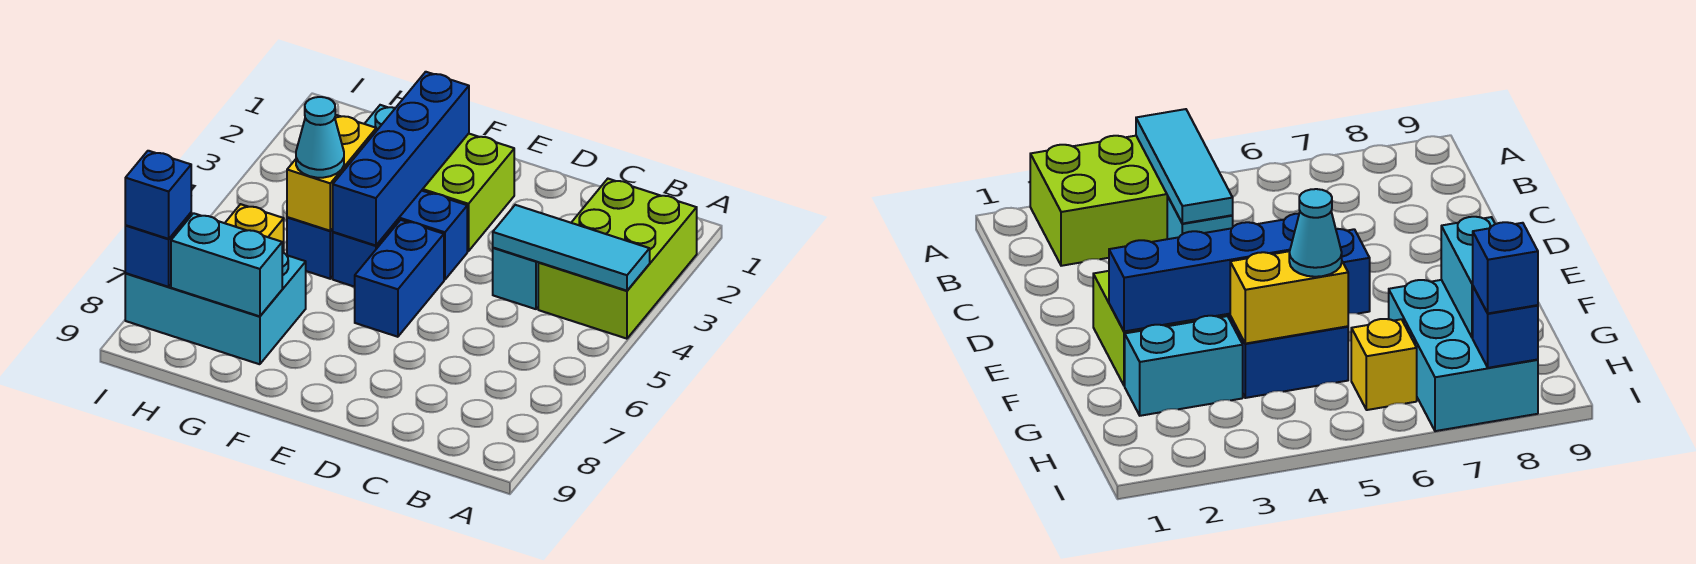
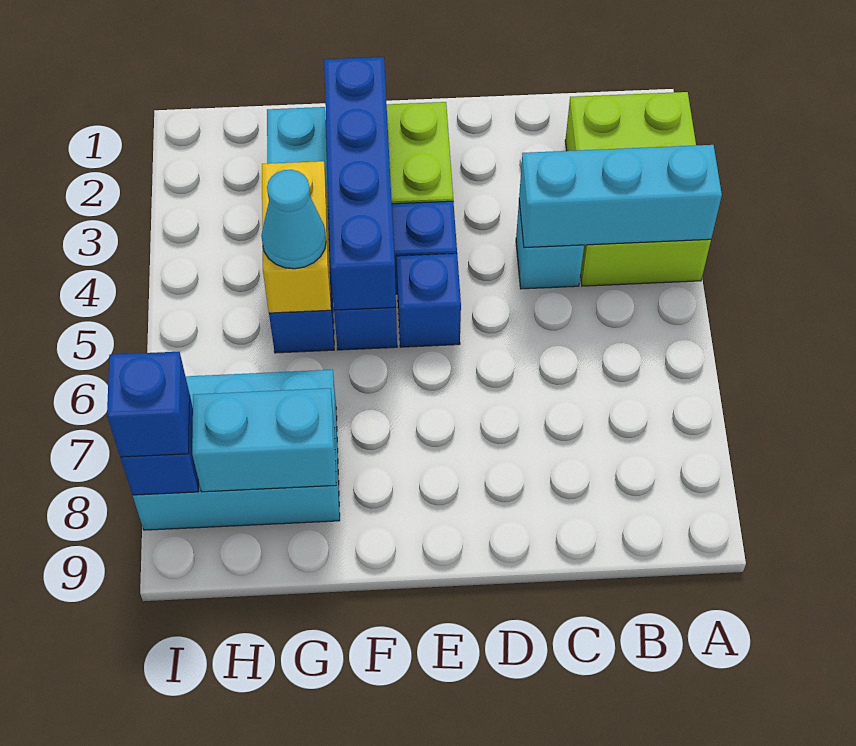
cyan tile A4:C4 level 2 -> cyan brick A4:C4 level 2
blue brick E5:E6 level 1 -> blue brick E5 level 1
yellow brick H6 level 1 -> none

